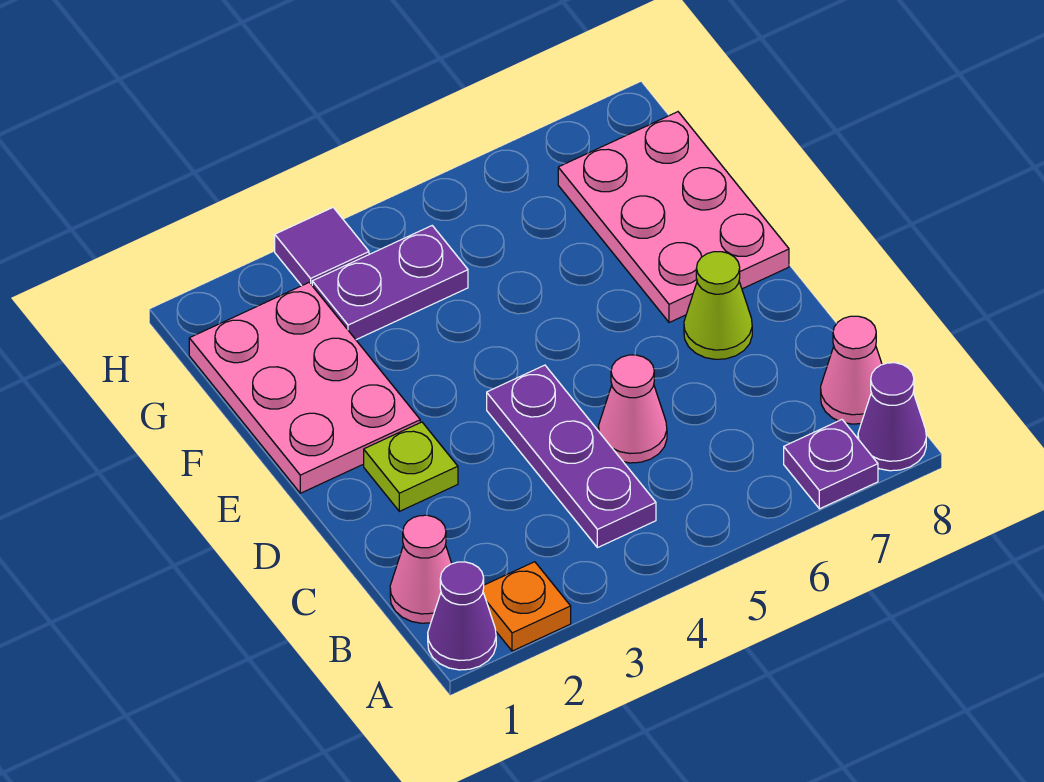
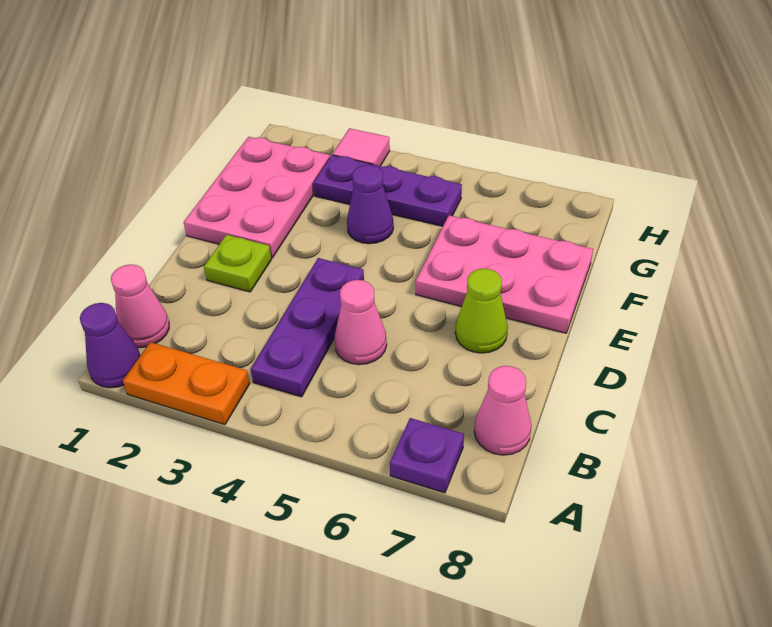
orange plate A2 level 1 -> orange plate A2:A3 level 1
purple cone A8 level 1 -> purple cone F4 level 1
pink plate E7:G8 level 1 -> pink plate E6:F8 level 1
purple plate G3:G4 level 1 -> purple plate G3:G5 level 1
purple tile H3 level 1 -> pink tile H3 level 1

